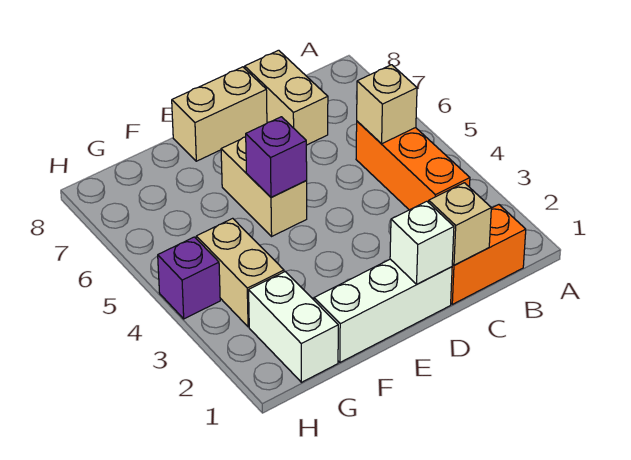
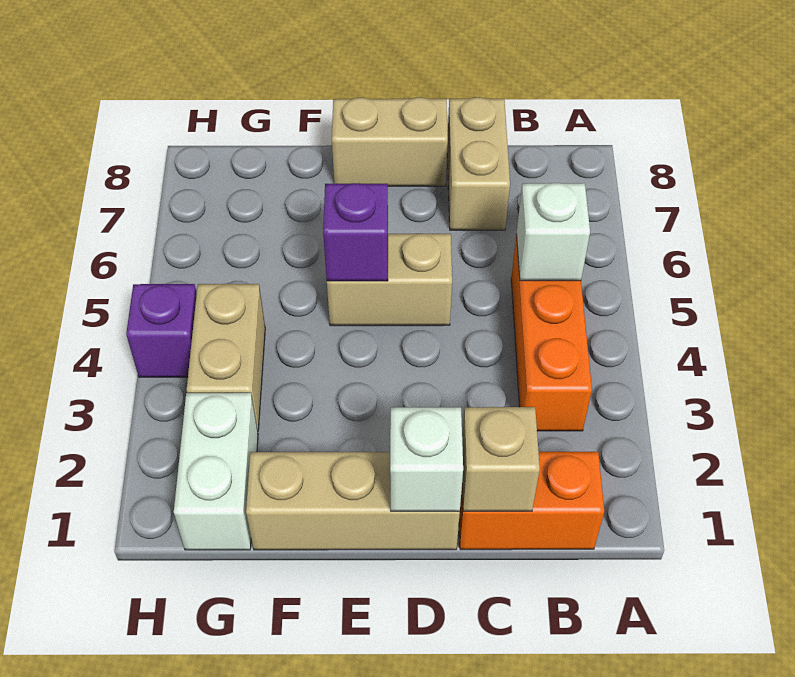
tan brick B5 level 2 -> white brick B5 level 2
white brick D1:F1 level 1 -> tan brick D1:F1 level 1
tan brick E5:E6 level 1 -> tan brick D5:E5 level 1

